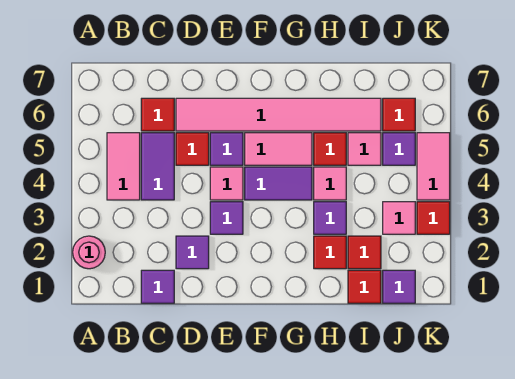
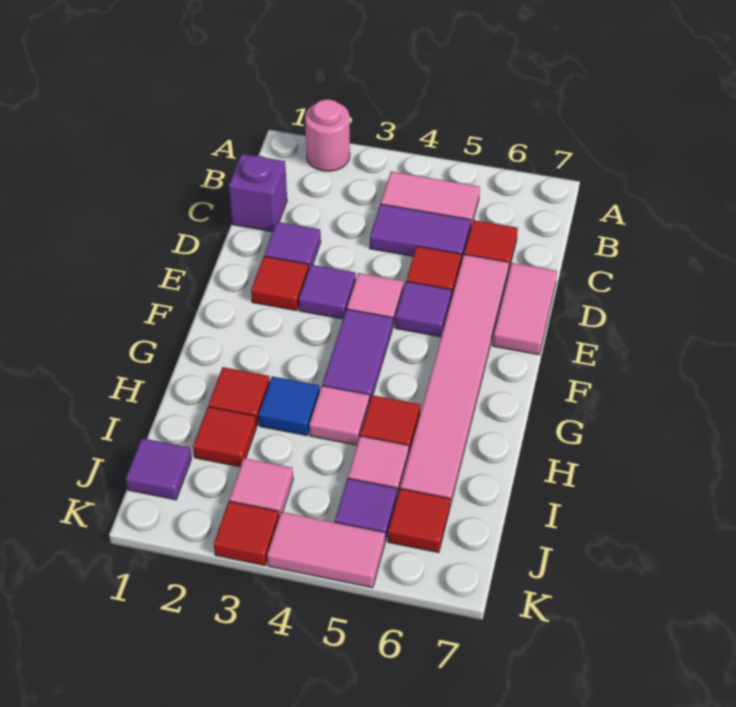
purple tile C1 level 1 -> purple brick C1 level 1
pink tile F5:G5 level 1 -> pink tile D7:E7 level 1
purple tile H3 level 1 -> blue tile H3 level 1
red tile I1 level 1 -> red tile E2 level 1

